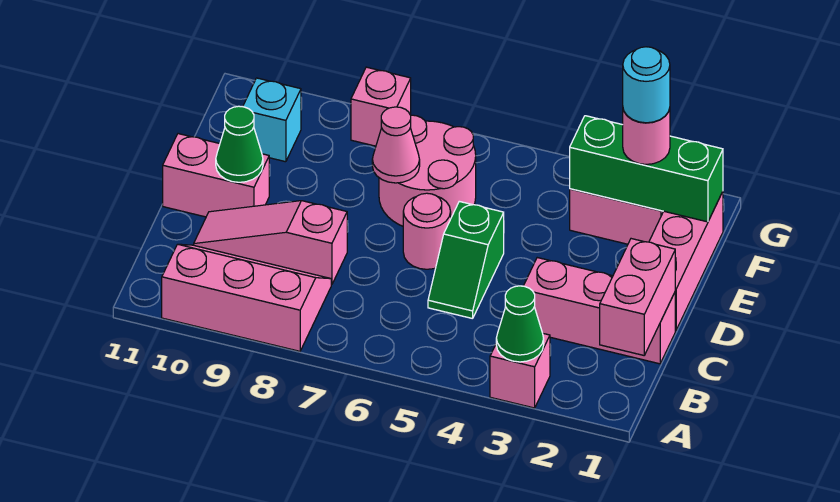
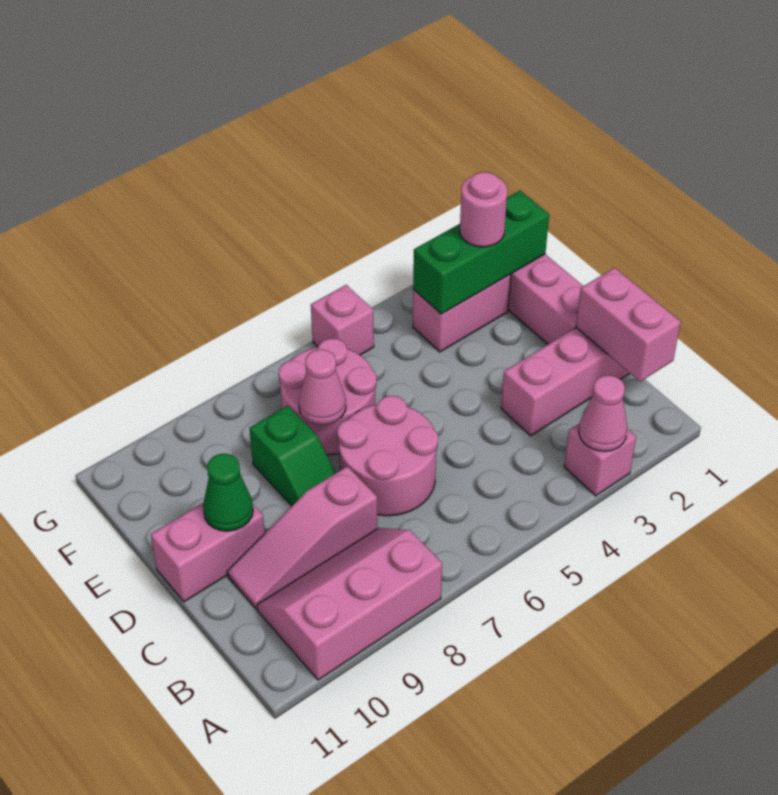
green cone A3 level 2 -> pink cone A3 level 2
green slope C5:D5 level 1 top D -> green slope D8:E8 level 1 top E
pink round brick D6 level 1 -> pink round brick C6:D7 level 1
cyan round brick F2 level 4 -> none
cyan brick F10 level 1 -> none
pink brick G8 level 1 -> pink brick G5 level 1

